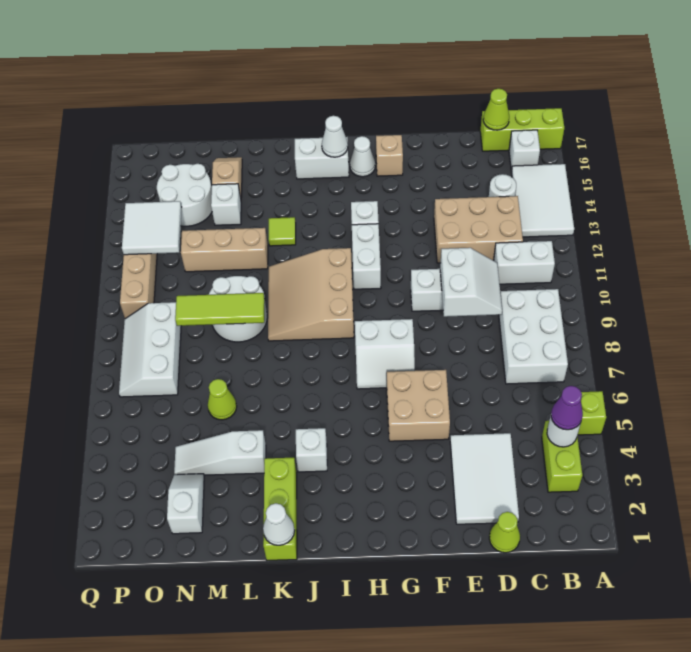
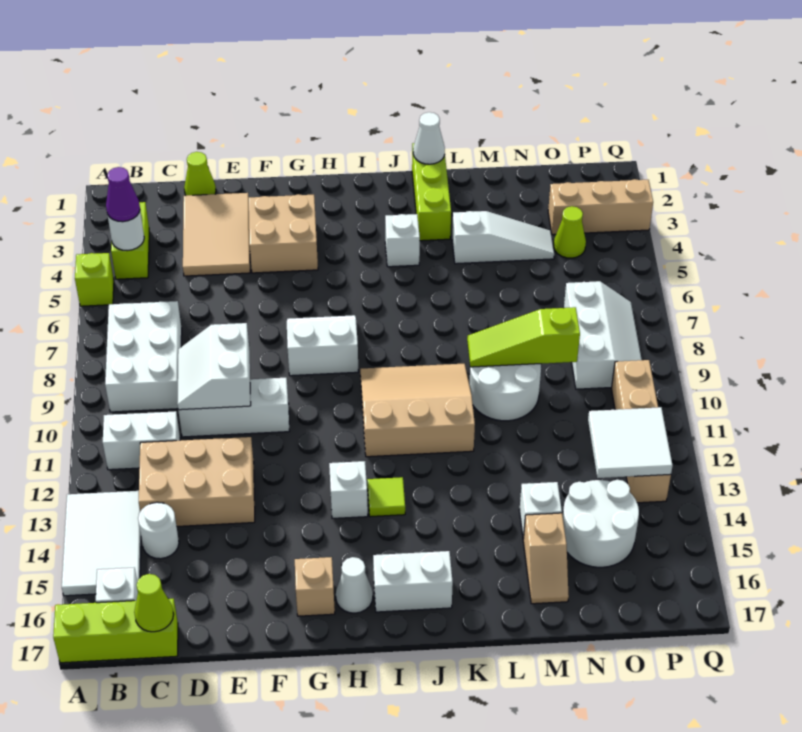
white tile D2:E4 level 1 -> tan tile D2:E4 level 1
tan brick F5:G6 level 1 -> tan brick F3:G4 level 1
white brick H11:H12 level 1 -> none
tan slope I9:K11 level 1 top I -> tan slope I9:K11 level 1 top 11
white cone I16 level 2 -> none
lime tile K13 level 1 -> lime tile I13 level 1
lime tile L9:N9 level 2 -> lime slope L9:N9 level 2 top N
tan brick L12:N12 level 1 -> tan brick O3:Q3 level 1
lime cone M6 level 1 -> lime cone O4 level 1
white slope N2:N3 level 1 top 2 -> none

